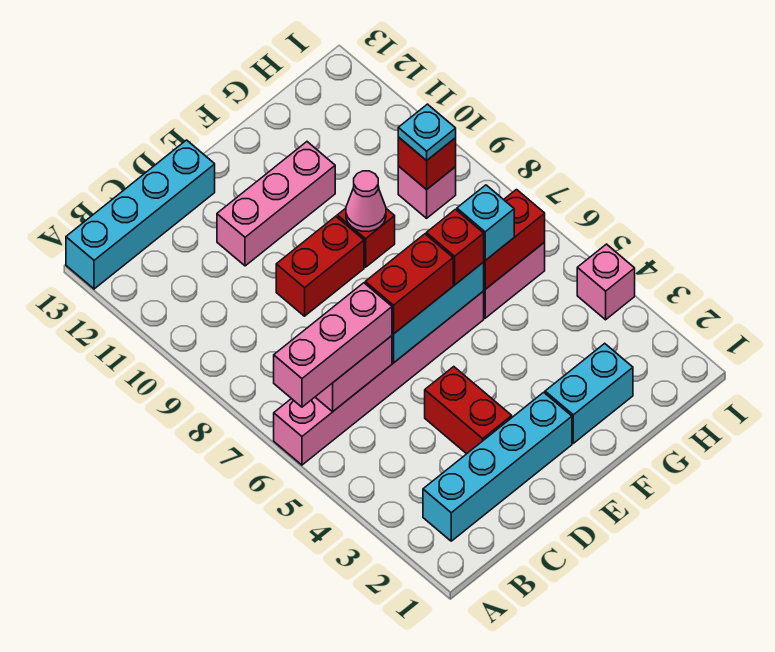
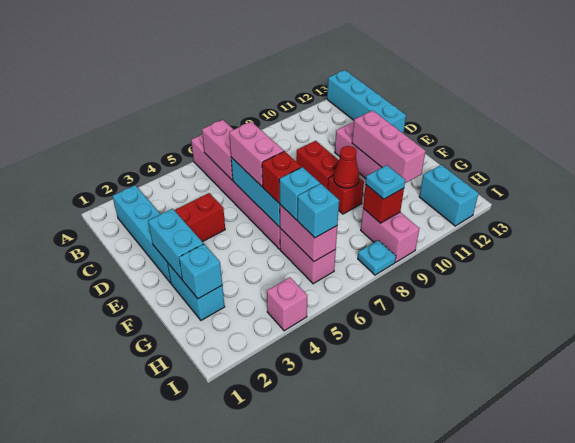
pink brick A6:C6 level 3 -> pink brick E11:G11 level 2
red brick D6:E6 level 3 -> pink brick D6:E6 level 3
none -> cyan brick E2:F2 level 2
pink cone F9 level 2 -> red cone F9 level 2
none -> cyan brick G2 level 2
red brick G6:H6 level 2 -> pink brick G6:H6 level 2
none -> cyan brick H6 level 3
pink brick H9 level 1 -> pink brick H9:I9 level 1
none -> cyan brick H12:I12 level 1
none -> cyan plate I8 level 1

